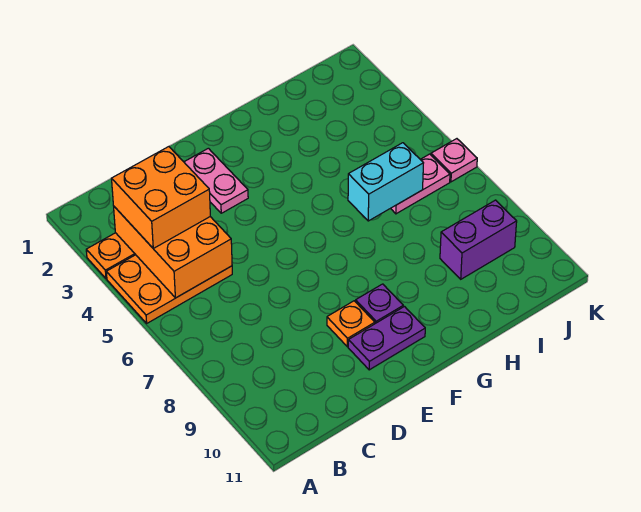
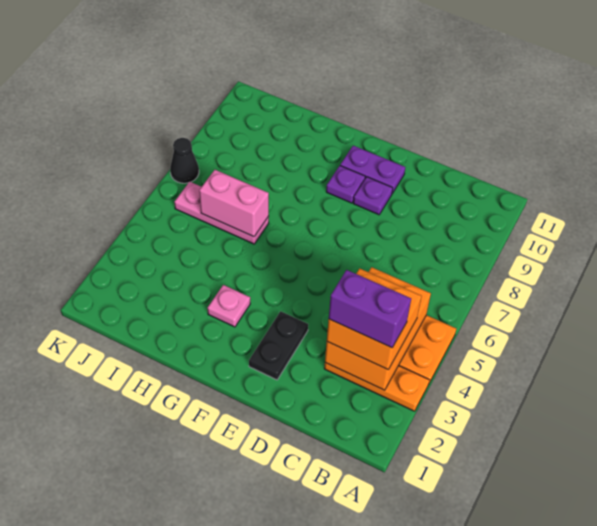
pink plate E2:E3 level 1 -> black plate E2:E3 level 1
orange plate E9 level 1 -> purple plate E9 level 1
cyan brick H6:I6 level 2 -> pink brick H6:I6 level 2
pink plate I6:J6 level 1 -> pink plate H6:J6 level 1
purple brick I9:J9 level 1 -> purple brick B3:C3 level 4
pink plate K6 level 1 -> pink plate G3 level 1
none -> black cone K7 level 1

